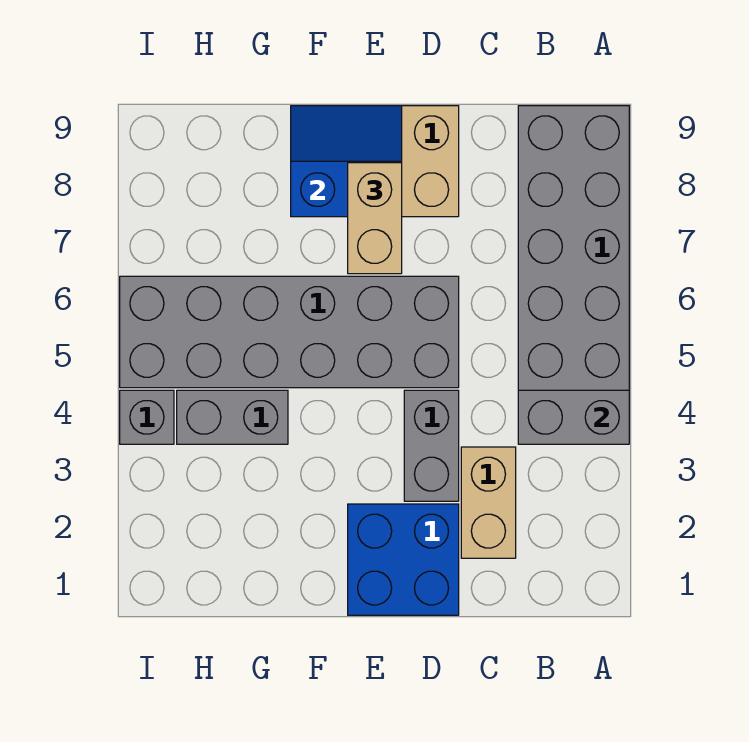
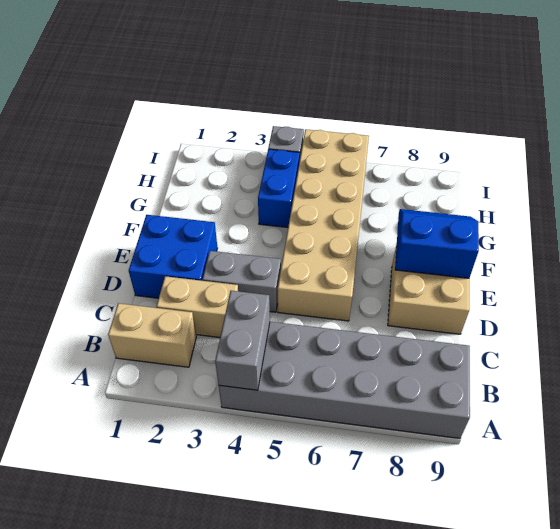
grey brick D5:I6 level 1 -> tan brick D5:I6 level 1
tan brick E7:E8 level 3 -> tan brick B1:B2 level 1
blue slope E8:F9 level 2 top 8 -> blue slope E8:F9 level 2 top E
grey brick G4:H4 level 1 -> blue brick G4:H4 level 1

